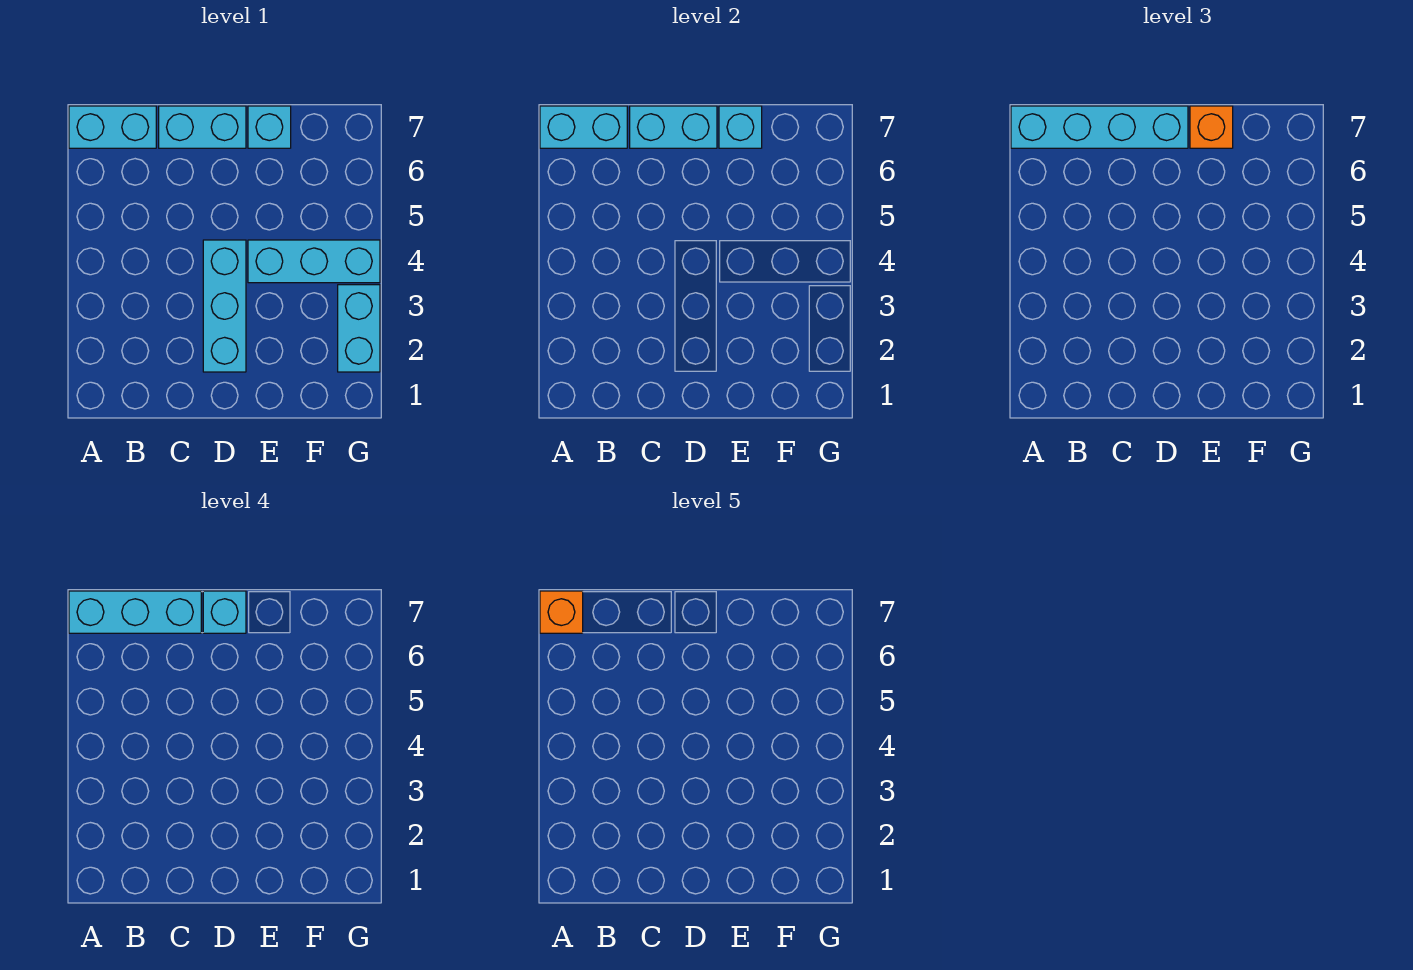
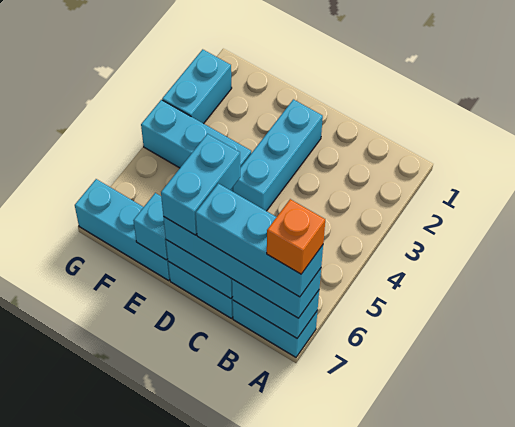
cyan brick D7 level 4 -> cyan brick D6:D7 level 4
cyan brick E7 level 1 -> cyan brick E7:G7 level 1
orange brick E7 level 3 -> none

